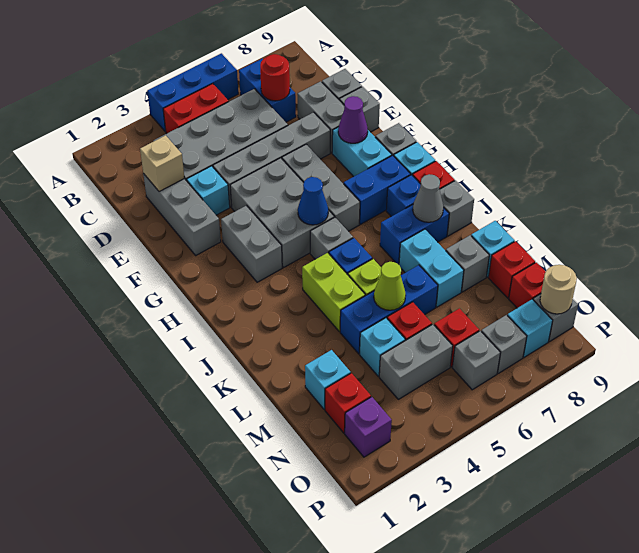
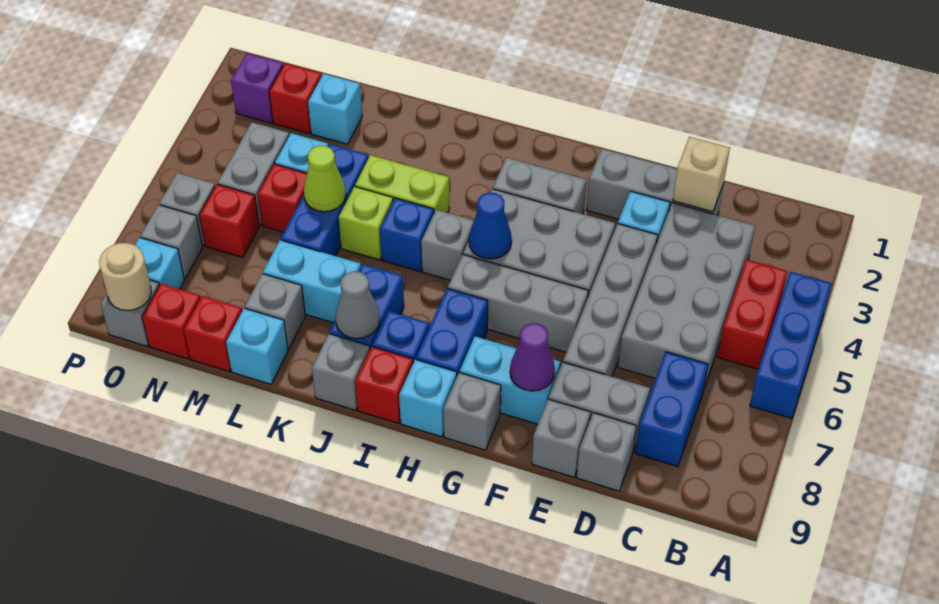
blue brick B7:C7 level 1 -> blue brick C7:C8 level 1
red round brick C7 level 2 -> none

